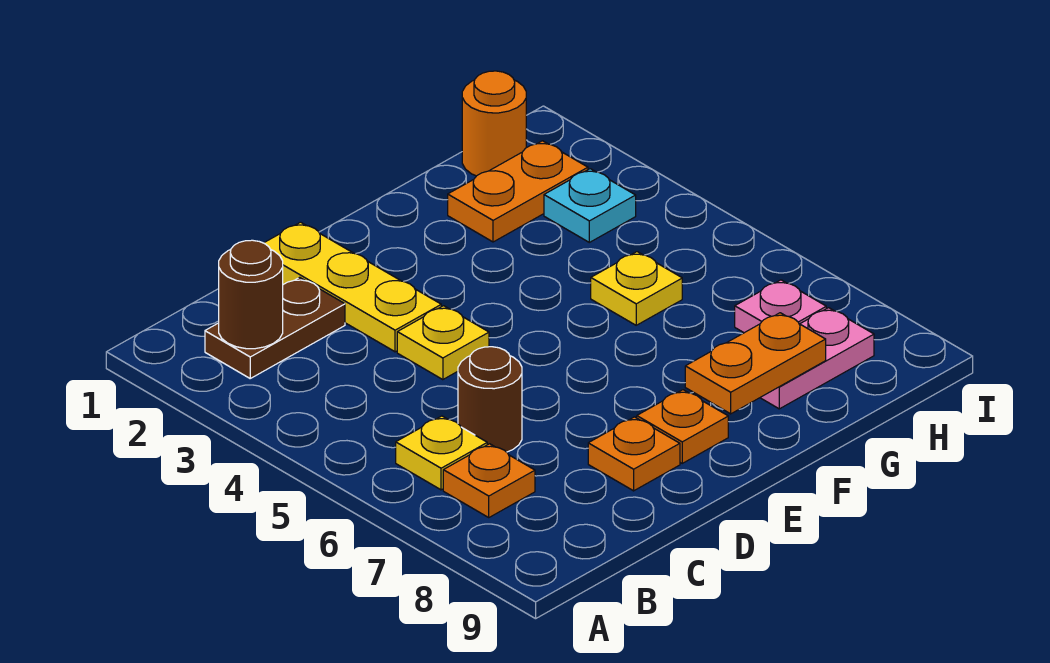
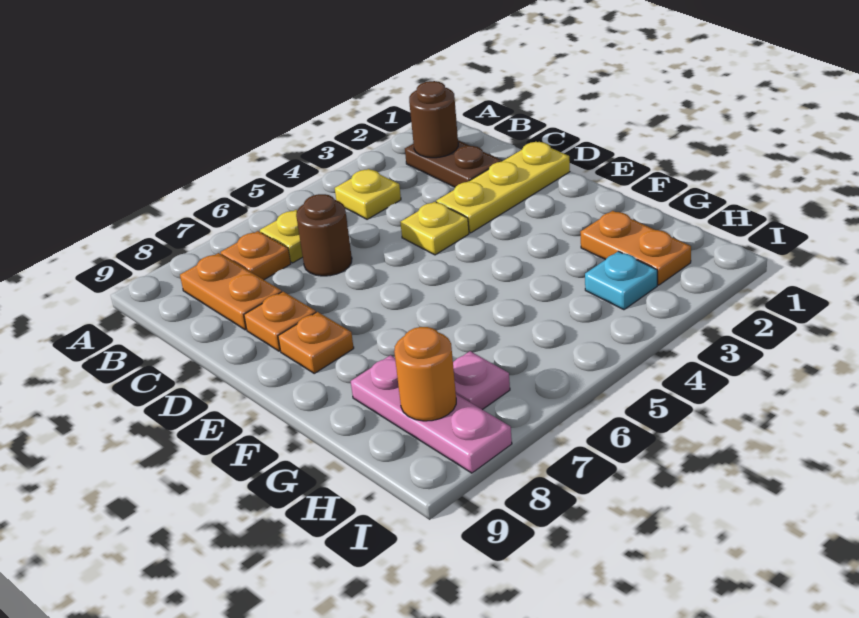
orange plate F8:G8 level 2 -> orange plate B8:C8 level 1
yellow plate G5 level 1 -> yellow plate B4 level 1
pink plate G8:H8 level 1 -> pink plate G8:I8 level 1
orange round brick H1 level 1 -> orange round brick H8 level 2

